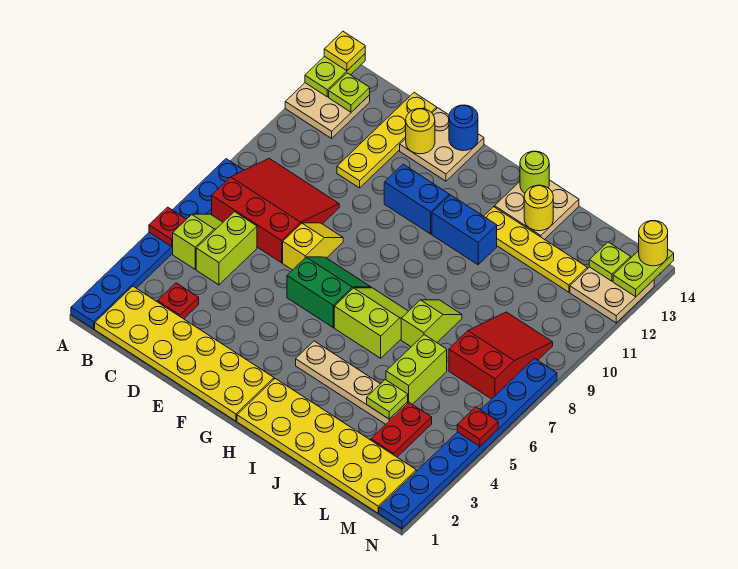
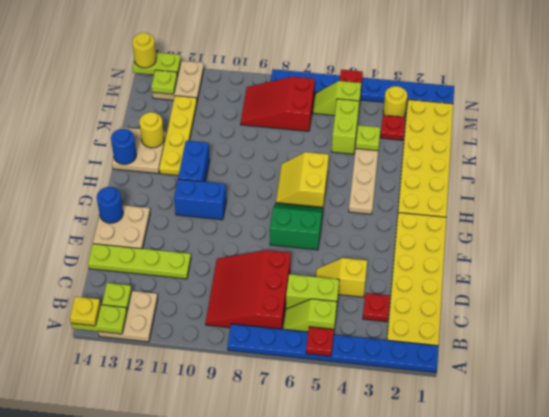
yellow plate D11:D14 level 1 -> lime plate D11:D14 level 1
yellow slope E7:E8 level 1 top 7 -> yellow slope D4:D5 level 1 top 4
yellow round brick E13 level 2 -> yellow round brick M3 level 1
green slope F6:G7 level 1 top 6 -> green slope F6:G7 level 1 top F
blue brick F11:G11 level 1 -> blue brick G10:G11 level 1
lime slope H6:I7 level 1 top 6 -> yellow slope H6:I7 level 1 top 6
lime round brick I14 level 2 -> blue round brick I14 level 2
lime slope J7:J8 level 1 top 7 -> lime slope M5:M6 level 1 top 5
lime brick K5:K6 level 1 -> lime brick K5:L5 level 1
red plate L3:L4 level 1 -> red plate L3 level 1

